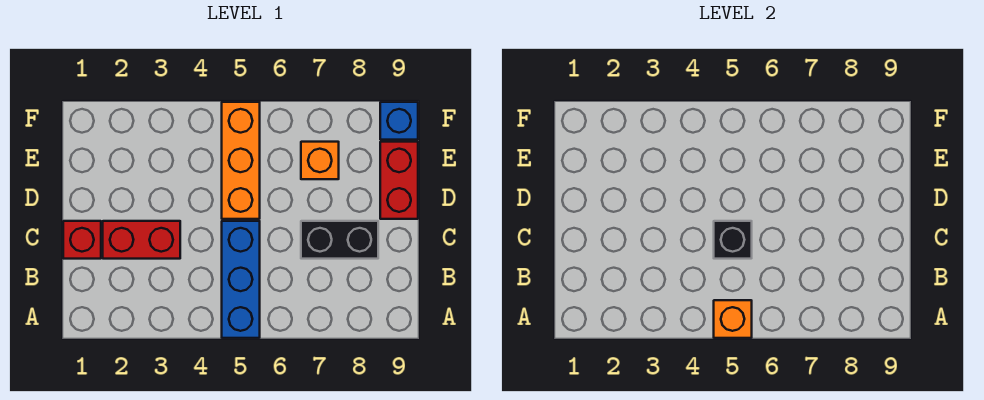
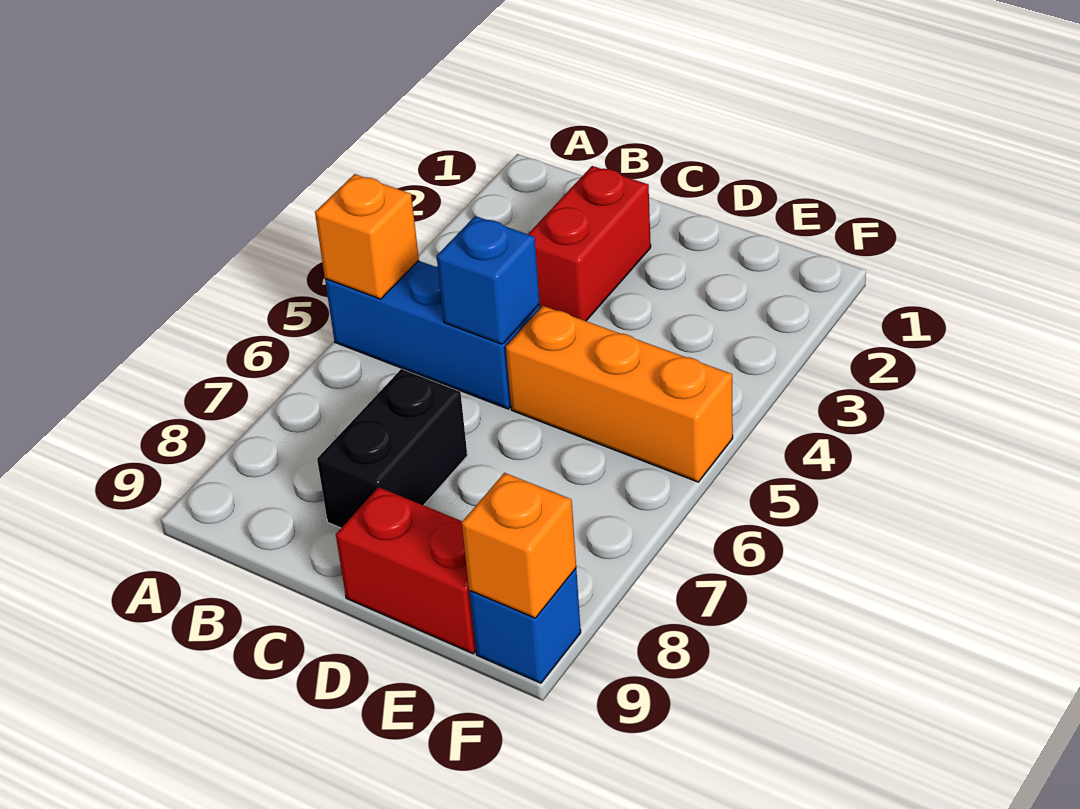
red brick C1 level 1 -> none
black brick C5 level 2 -> blue brick C5 level 2
orange brick E7 level 1 -> orange brick F9 level 2

